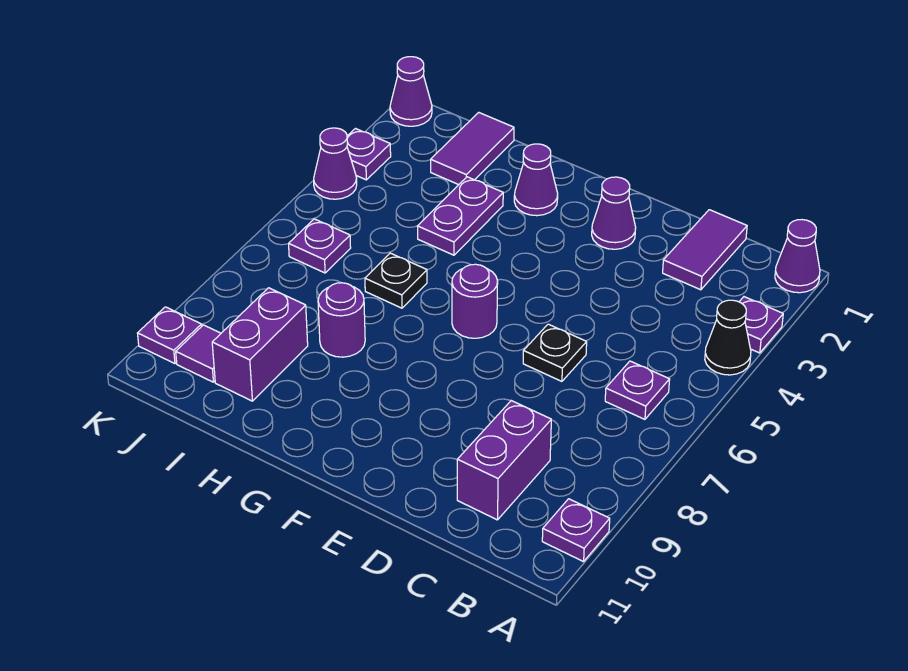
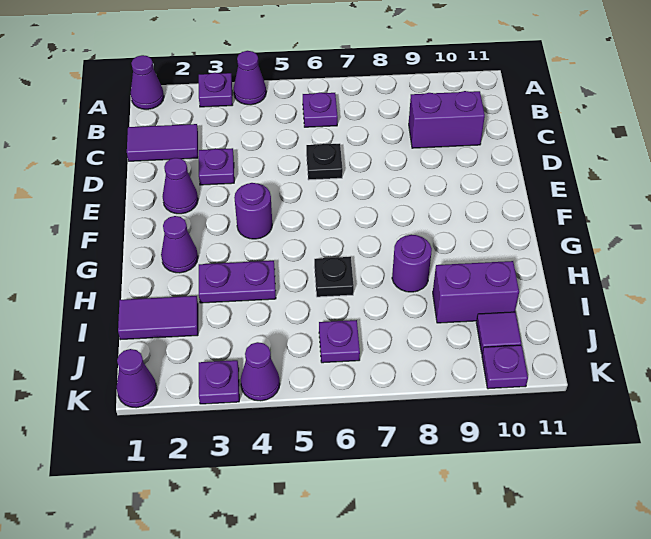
black cone A4 level 1 -> purple cone A4 level 1
purple plate A10 level 1 -> purple plate D3 level 1
purple round brick F6 level 1 -> purple round brick F4 level 1

